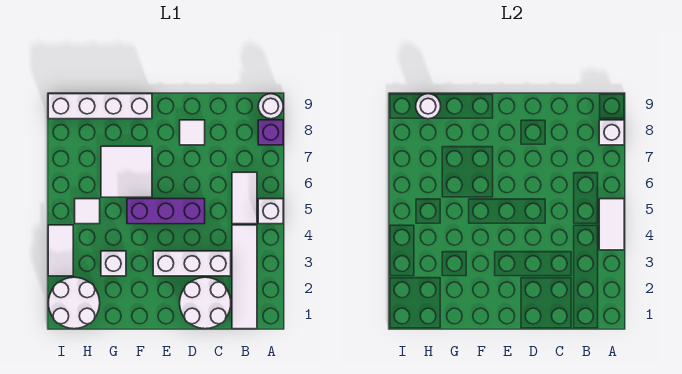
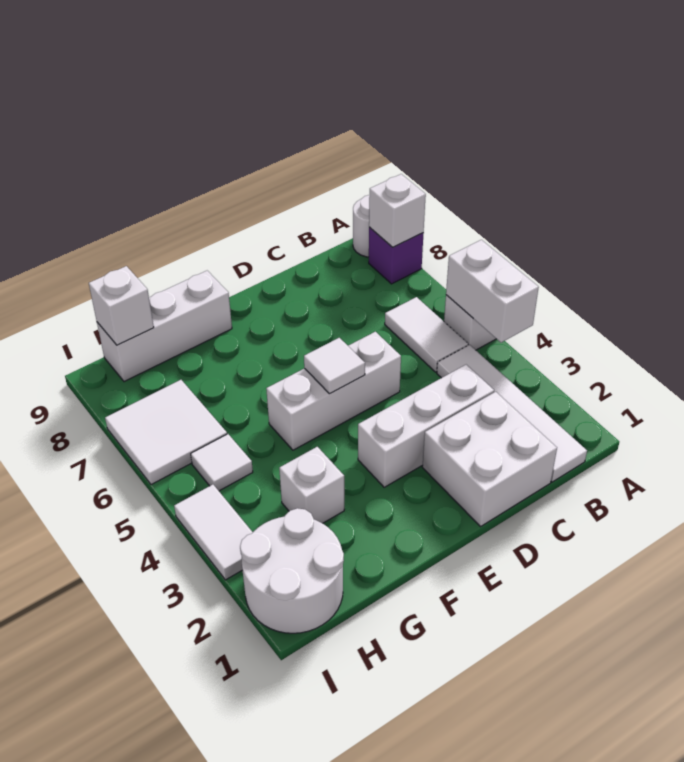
white tile A4:A5 level 2 -> white brick A4:A5 level 2
white round brick C1:D2 level 1 -> white brick C1:D2 level 1
purple brick D5:F5 level 1 -> white brick D5:F5 level 1
white tile D8 level 1 -> white tile E5 level 2
white tile F6:G7 level 1 -> white tile H6:I7 level 1
white brick F9:I9 level 1 -> white brick F9:H9 level 1
white round brick H9 level 2 -> white brick H9 level 2

